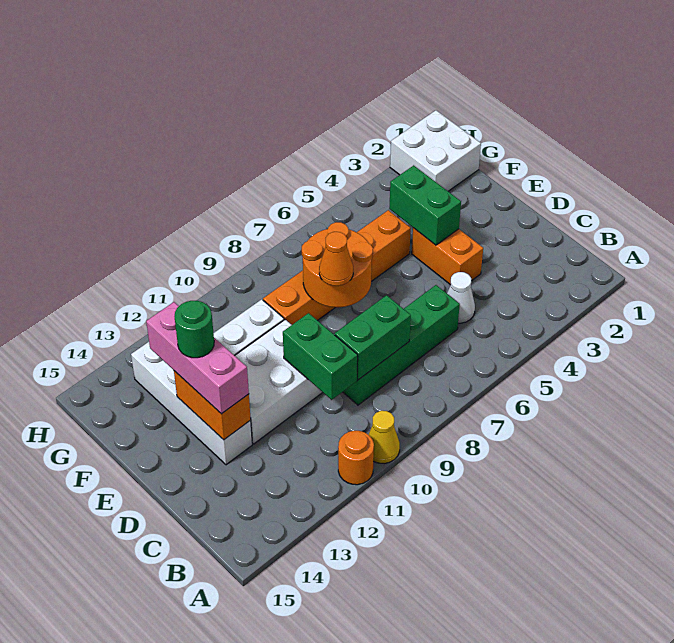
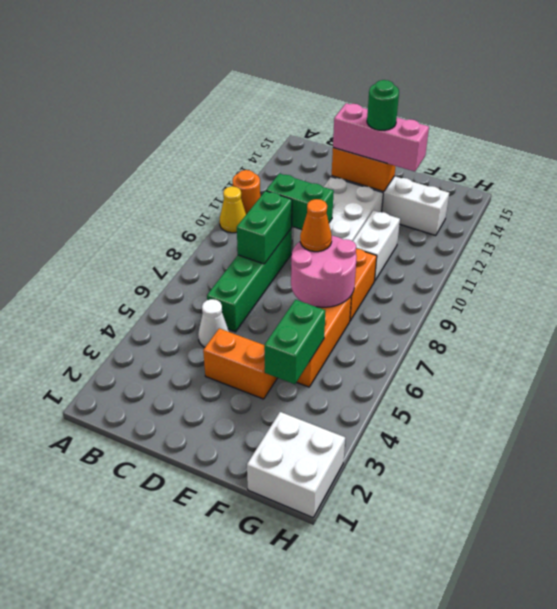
green brick E4:F4 level 2 -> green brick F4:F5 level 2
orange round brick E7:F8 level 2 -> pink round brick E7:F8 level 2

